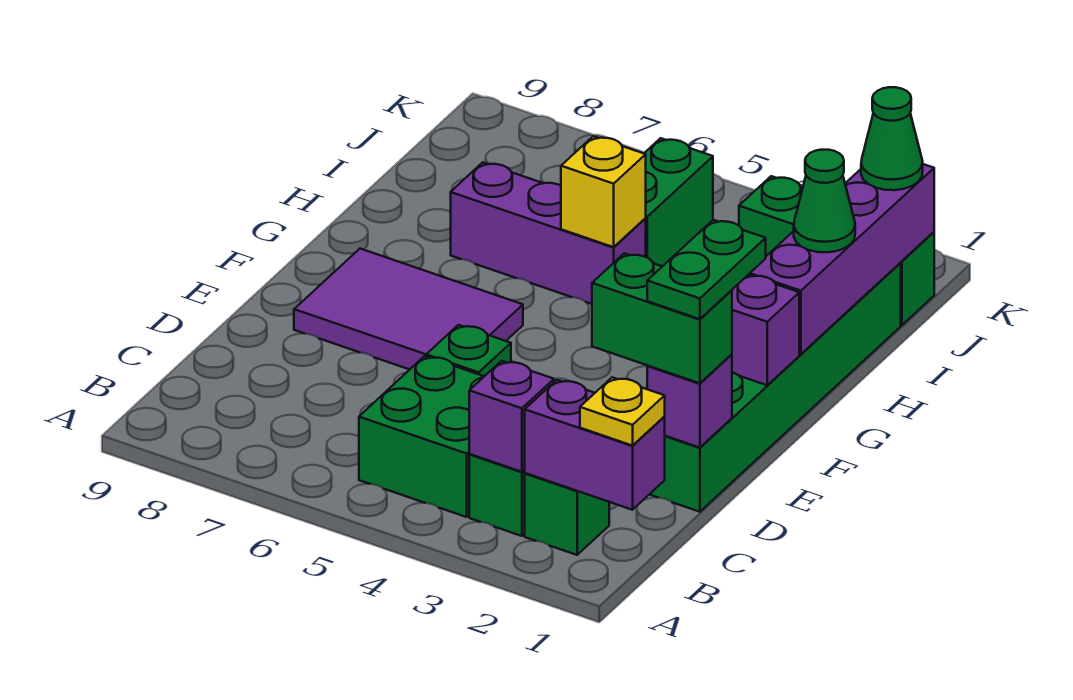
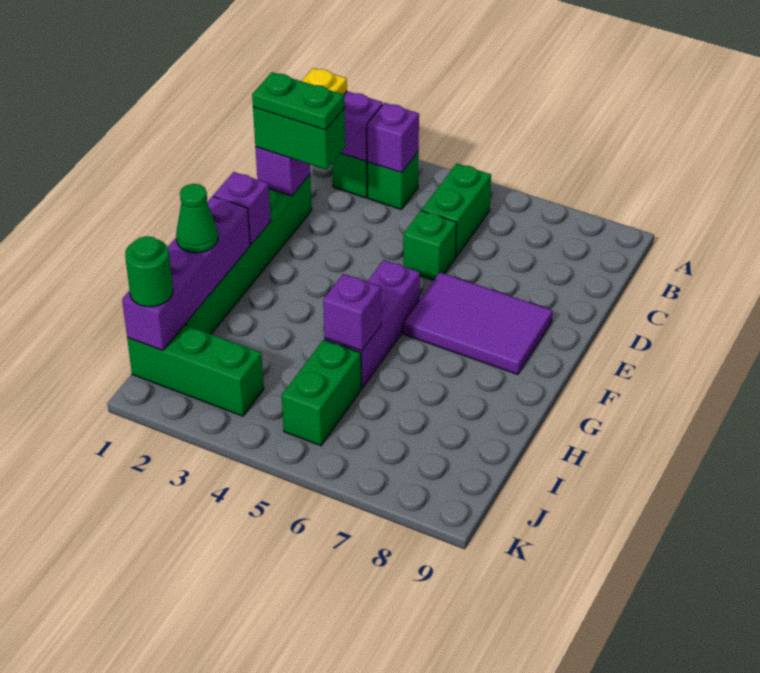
green brick B4:C5 level 1 -> green brick B5:C5 level 1
green plate D1:E1 level 4 -> green plate D1:D2 level 4
purple brick H5:H7 level 1 -> purple brick F5:H5 level 1
yellow brick H5 level 2 -> purple brick H5 level 2
green cone J1 level 3 -> green round brick J1 level 3

